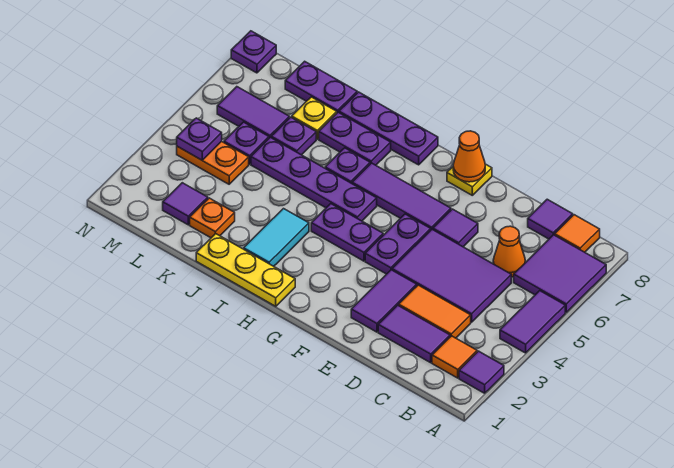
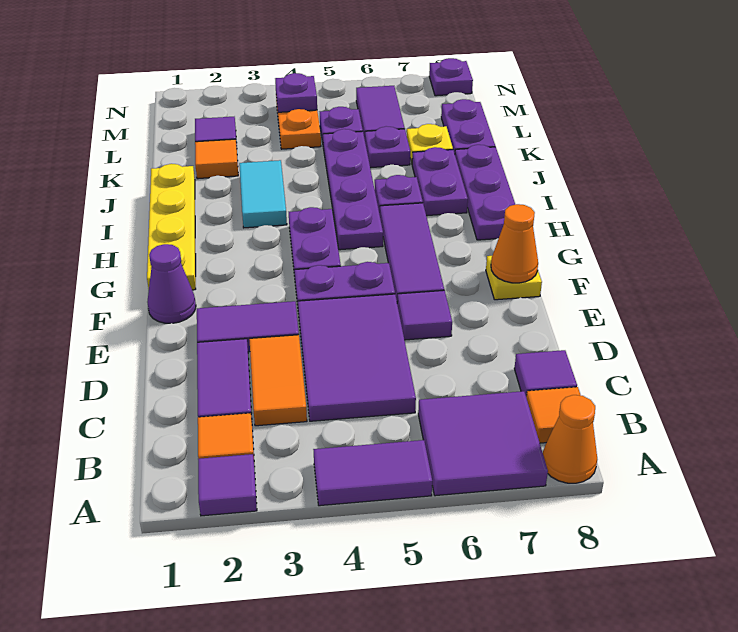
orange cone C6 level 1 -> orange cone A8 level 1
none -> purple cone F1 level 1
yellow plate H1:J1 level 1 -> yellow plate G1:J1 level 1
cyan tile I2:I3 level 1 -> cyan tile I3:J3 level 1
orange plate K2 level 1 -> orange tile K2 level 1

